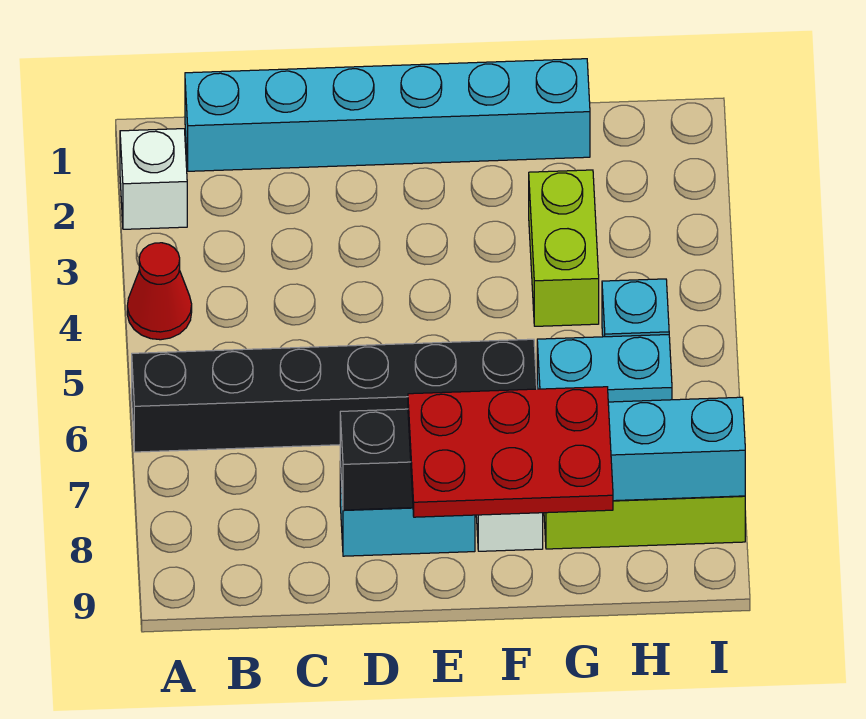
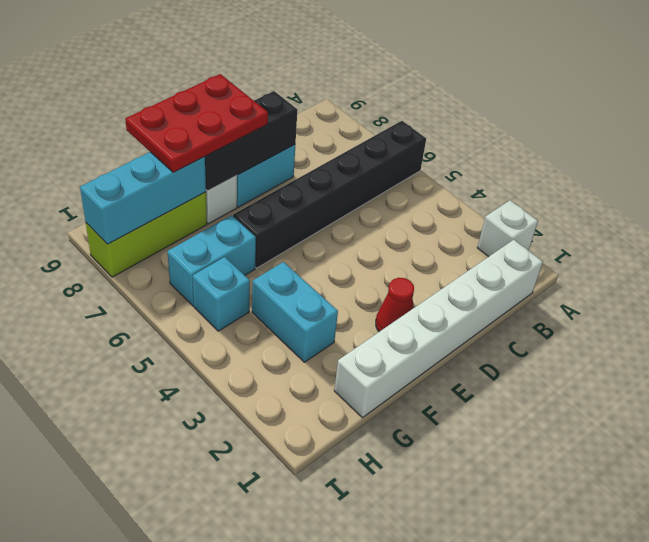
red cone A4 level 1 -> red cone E2 level 1
cyan brick B1:G1 level 1 -> white brick B1:G1 level 1
lime brick G3:G4 level 1 -> cyan brick G3:G4 level 1

